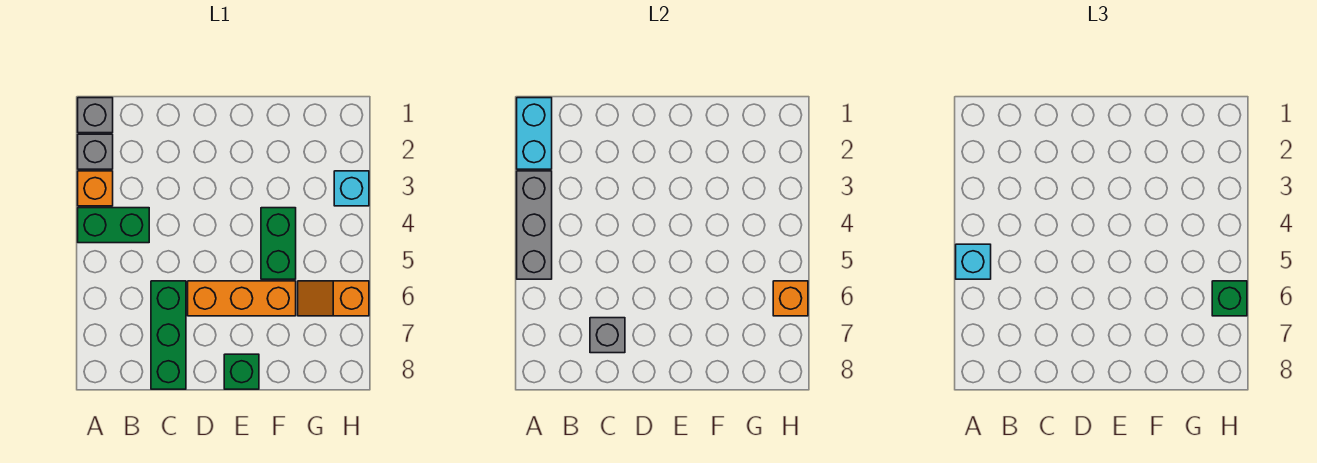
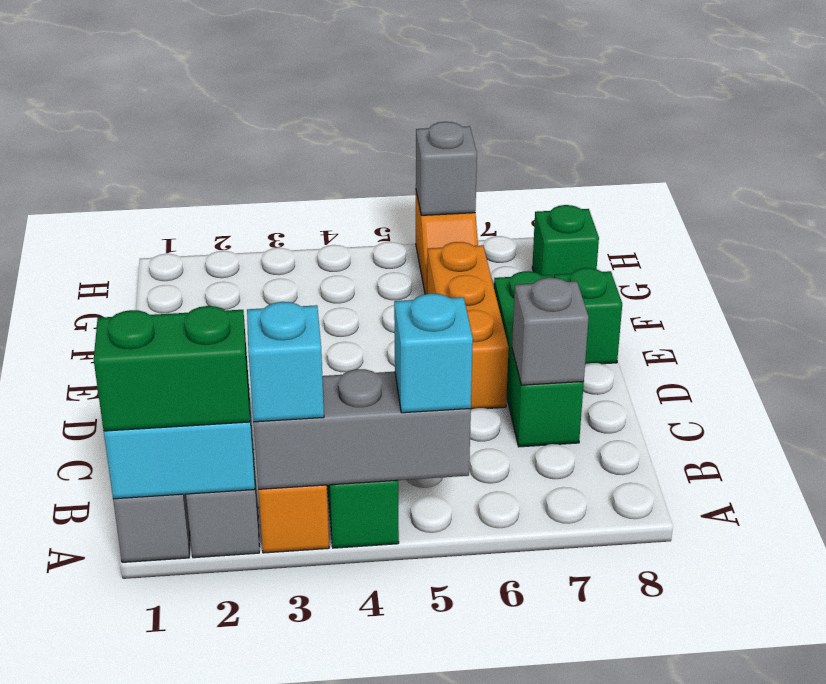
green brick C6:C8 level 1 -> green brick C7:E7 level 1
green brick F4:F5 level 1 -> green brick A1:A2 level 3
cyan brick H3 level 1 -> cyan brick A3 level 3
orange brick H6 level 2 -> grey brick H6 level 2
green brick H6 level 3 -> green brick G8 level 1

